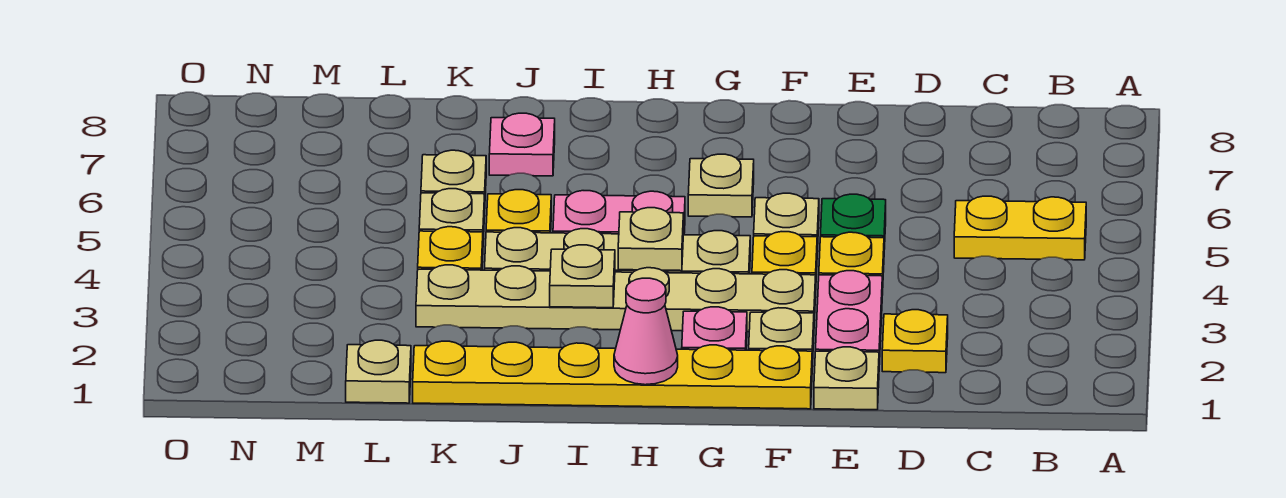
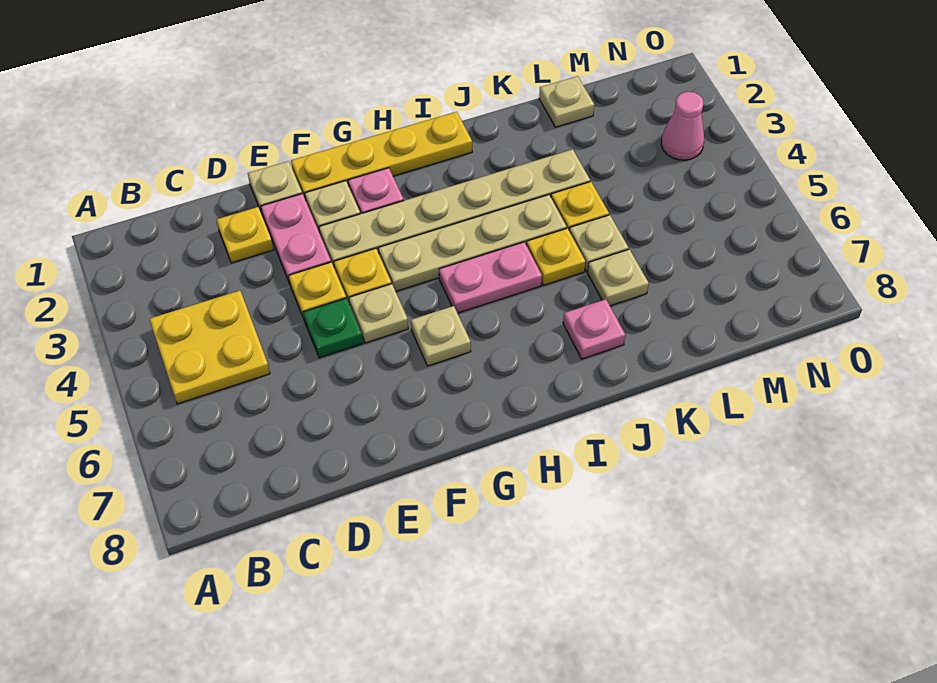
yellow plate B5:C5 level 1 -> yellow plate B4:C5 level 1
yellow plate F1:K1 level 1 -> yellow plate F1:I1 level 1
pink cone H1 level 2 -> pink cone N3 level 1
tan plate H4 level 2 -> none
tan plate I3 level 2 -> none

